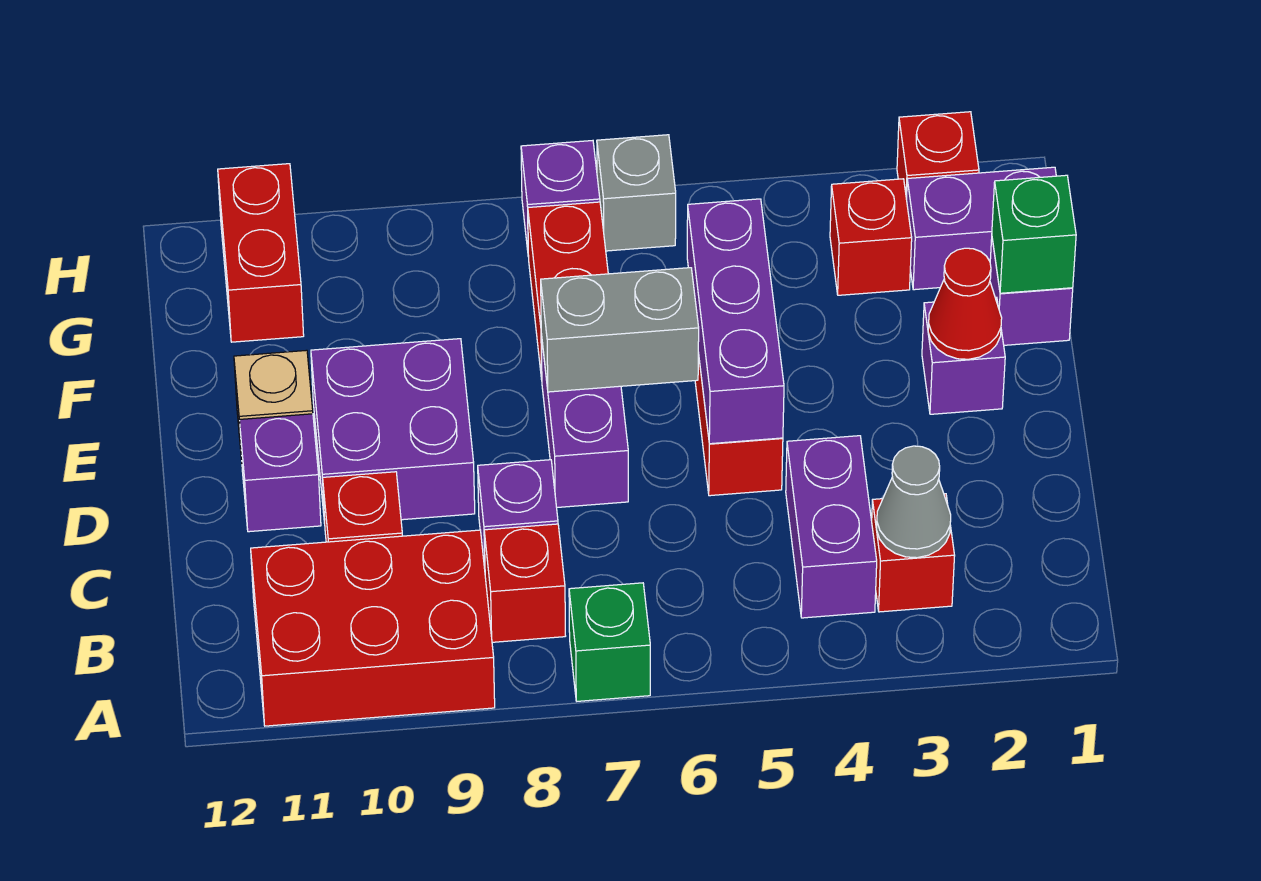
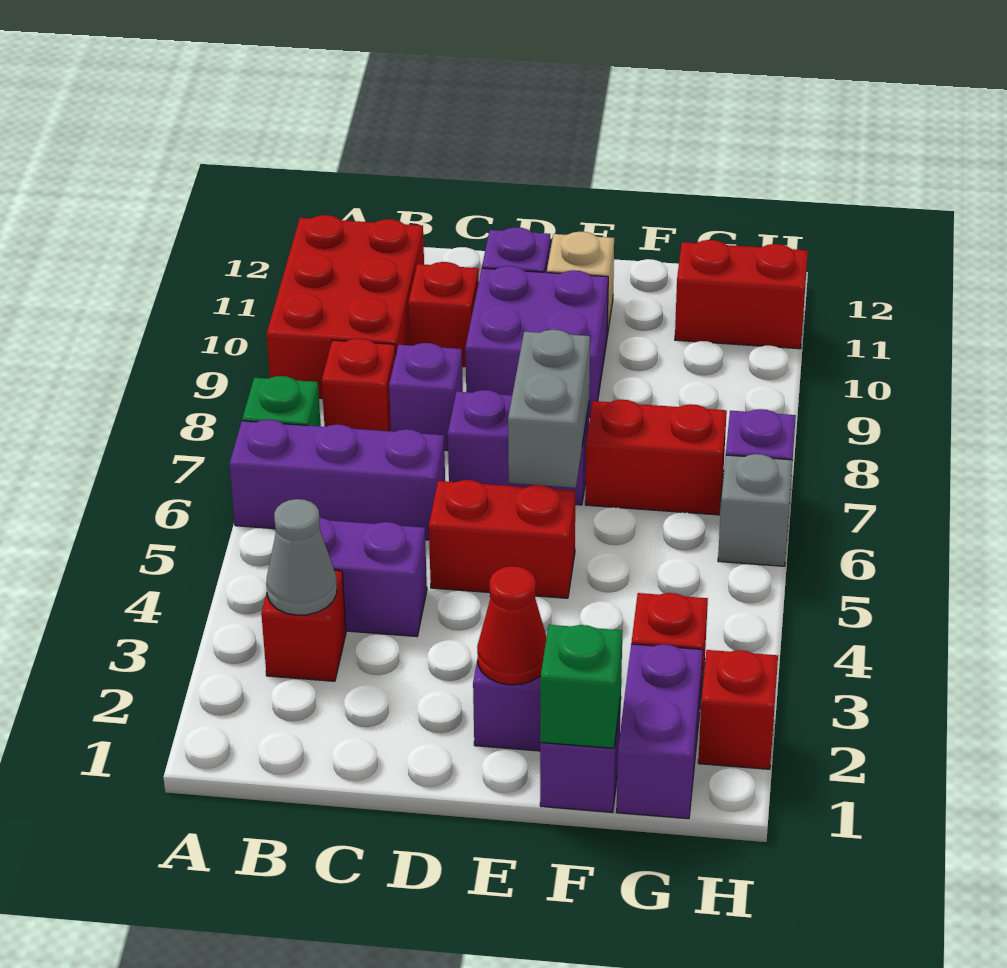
purple brick D5:F5 level 2 -> purple brick A6:C6 level 1

